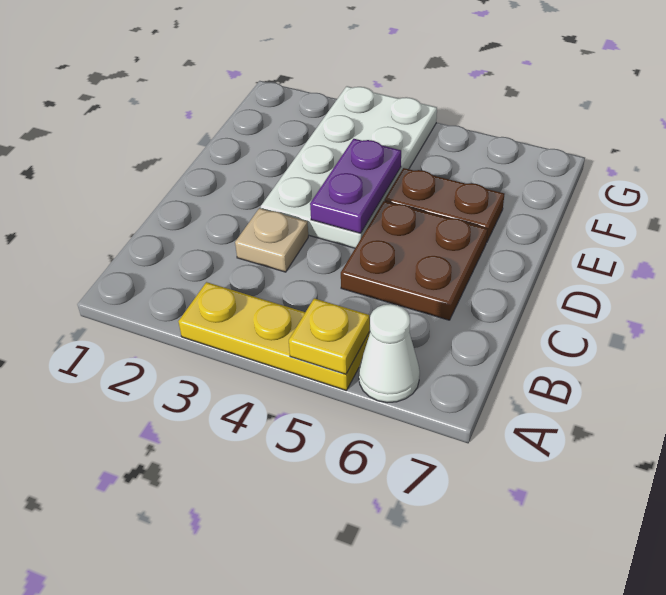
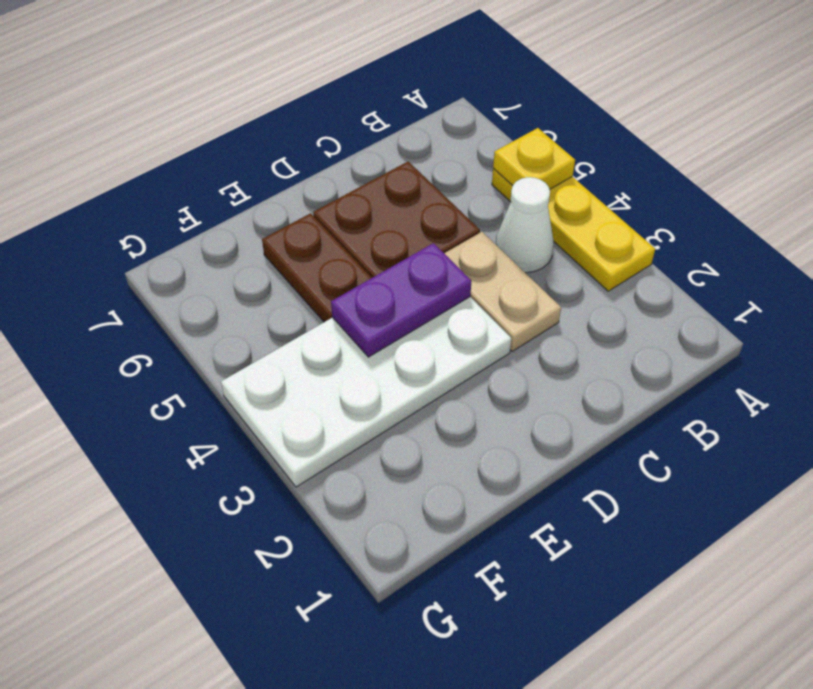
white cone A6 level 1 -> white cone B4 level 1
tan plate C3 level 1 -> tan plate C3:C4 level 1

